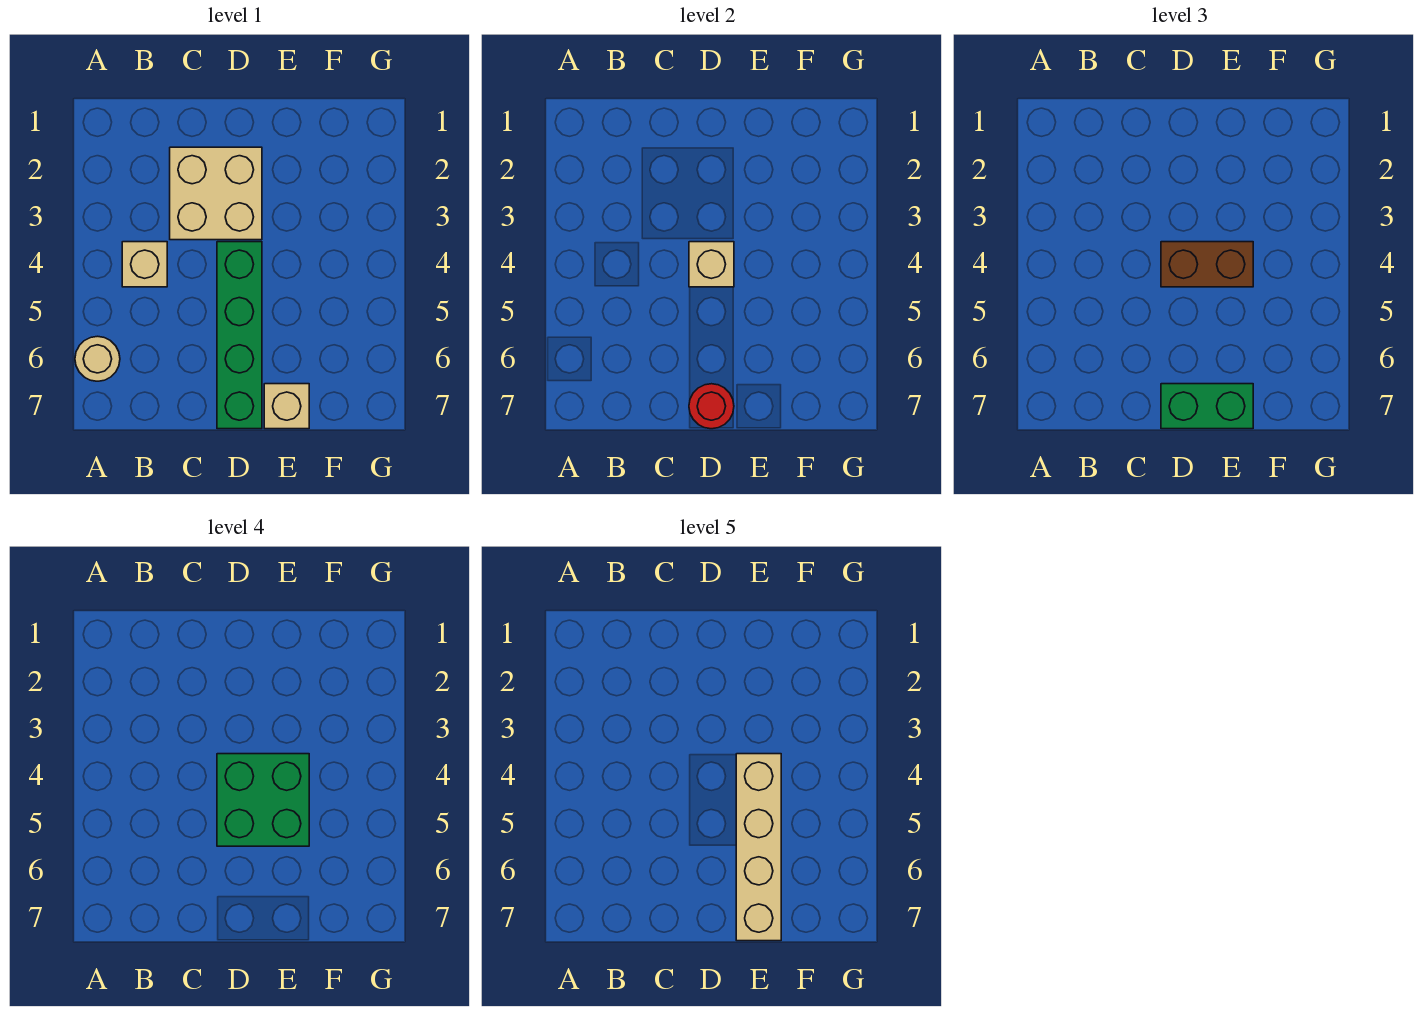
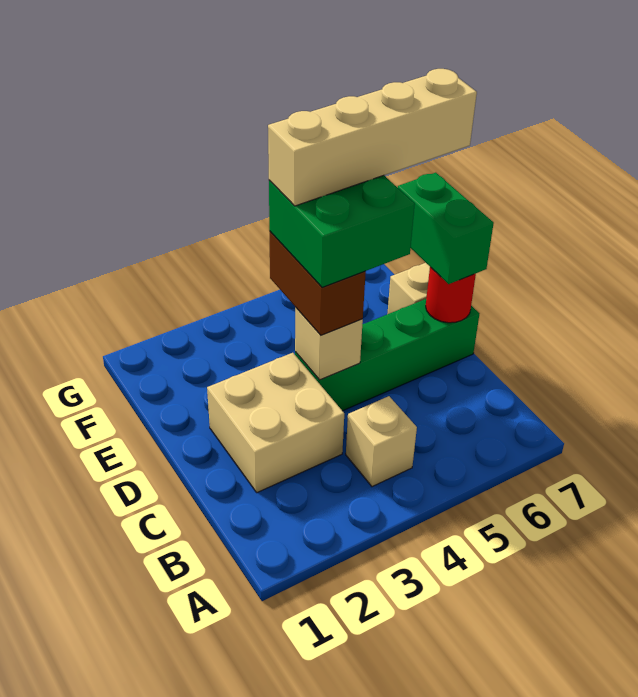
tan round brick A6 level 1 -> none

